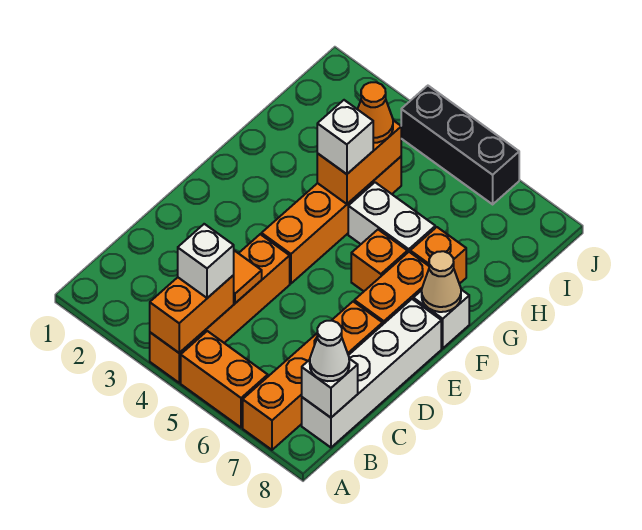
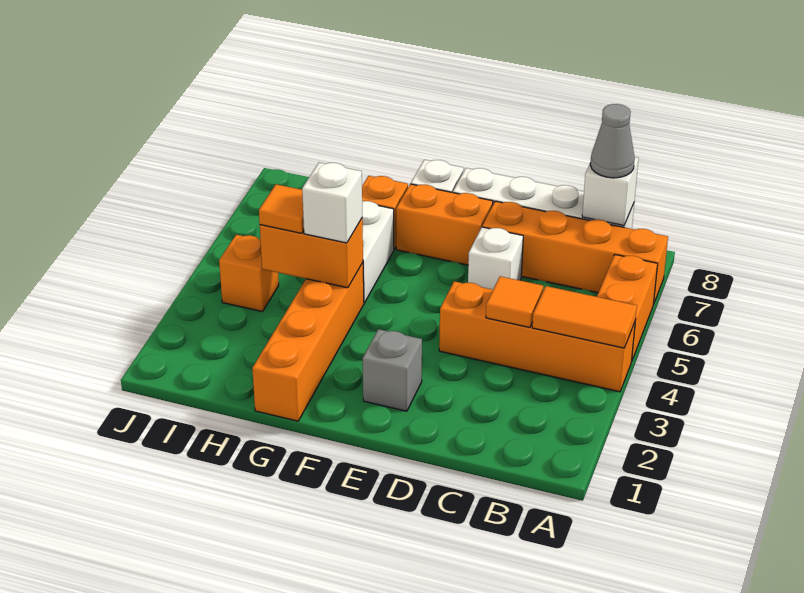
orange brick A4:B4 level 2 -> orange tile A4:B4 level 2
white brick B4 level 3 -> white brick D6 level 1
white cone B8 level 3 -> grey cone B8 level 3
none -> grey brick E2 level 1
orange brick E4:H4 level 1 -> orange brick G1:G4 level 1
orange brick F6 level 1 -> orange brick I4 level 1
tan cone F8 level 2 -> none
orange cone H4 level 3 -> orange tile H4 level 3
black brick J4:J6 level 1 -> none

